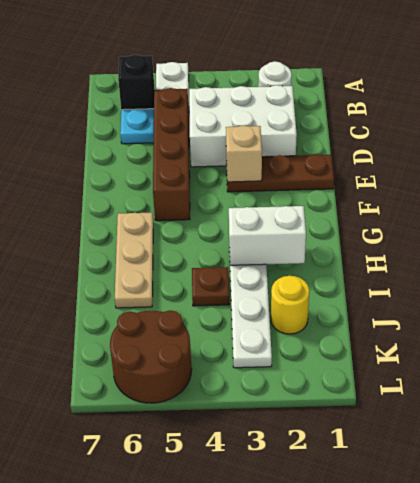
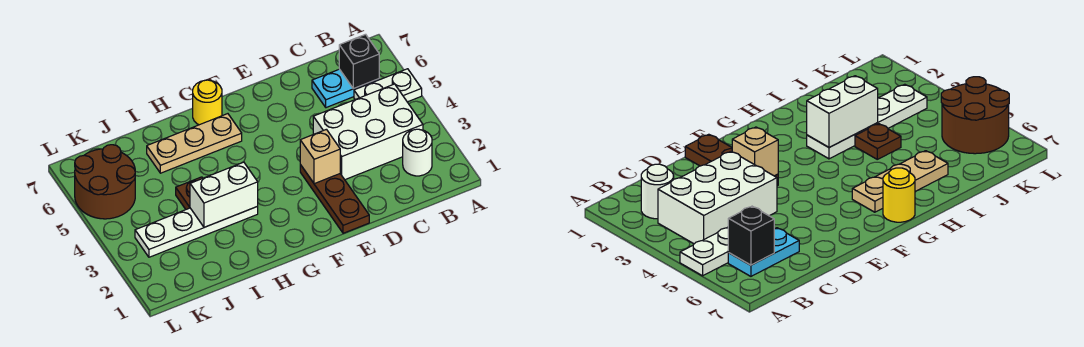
white brick C2:D4 level 1 -> white brick B3:D4 level 1
brown brick C5:F5 level 1 -> none
white brick H2:H3 level 2 -> white brick H3:I3 level 2
yellow round brick J2 level 1 -> yellow round brick G7 level 1

